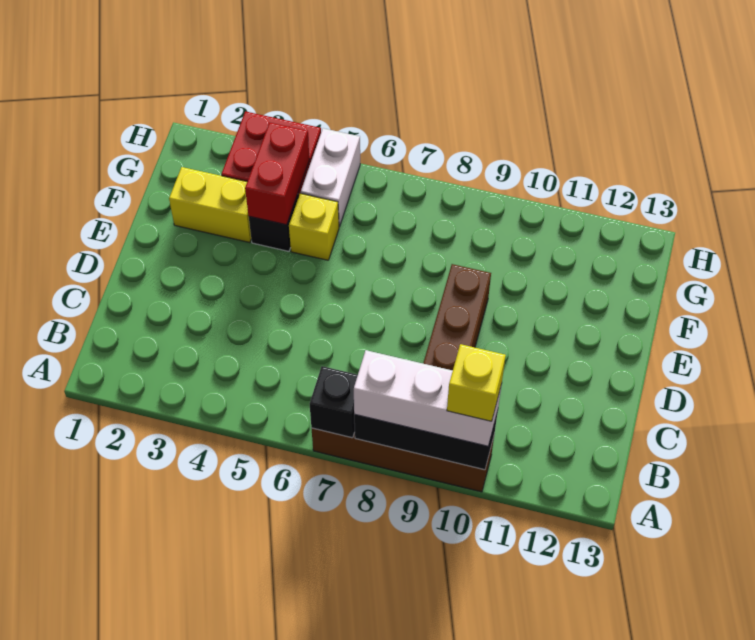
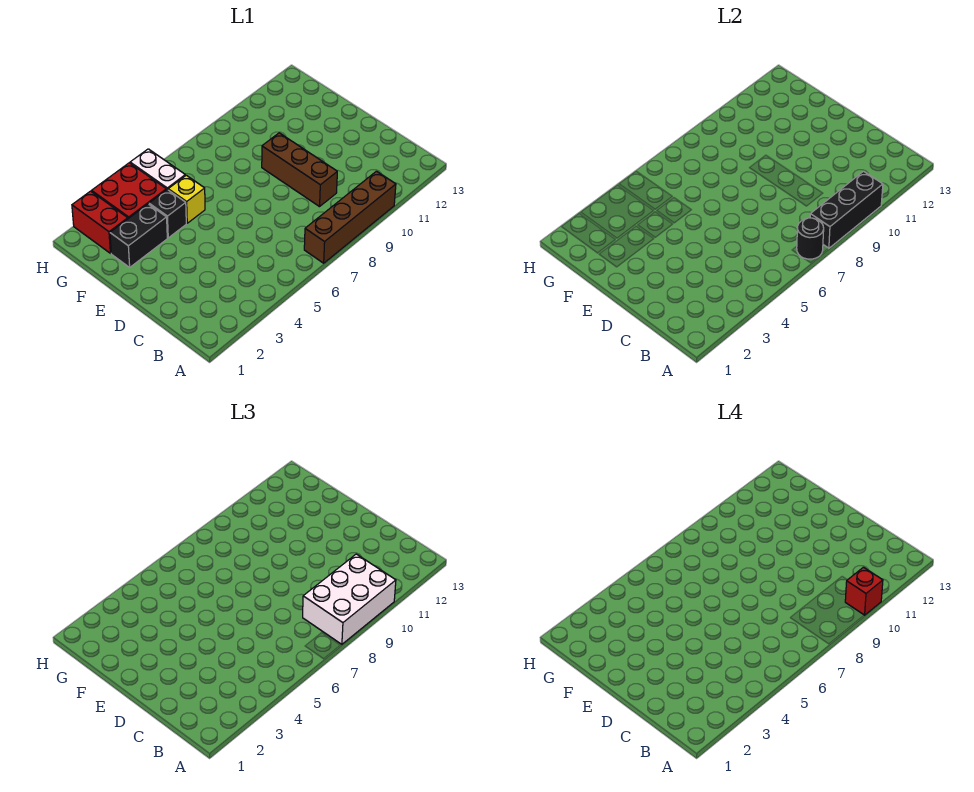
black brick A7 level 2 -> black round brick A7 level 2
white brick A8:A10 level 3 -> white brick A8:B10 level 3
yellow brick A10 level 4 -> red brick A10 level 4
yellow brick F2:F3 level 1 -> black brick F2:F3 level 1
red brick F4:G4 level 2 -> red brick G2:H2 level 1

